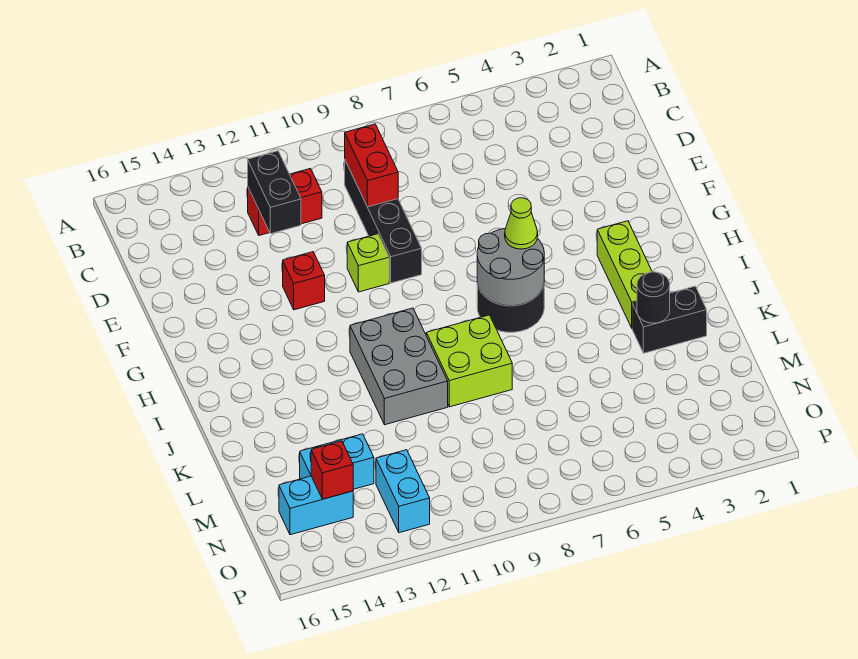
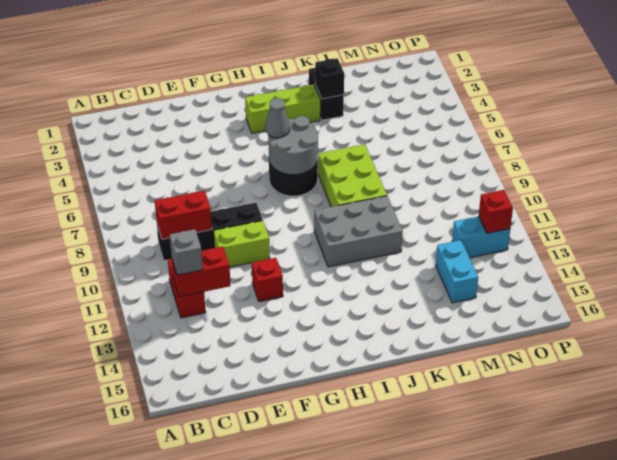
black brick C12:D12 level 2 -> red brick C12:D12 level 2
none -> grey brick C12 level 3
lime brick F10 level 1 -> lime brick E10:F10 level 1
lime cone H6 level 3 -> grey cone H6 level 3
lime brick J8:K9 level 1 -> lime brick J7:K9 level 1
black round brick K3 level 2 -> black brick K3 level 2
cyan brick N14:N15 level 1 -> none
red brick N14 level 2 -> red brick O12 level 2

